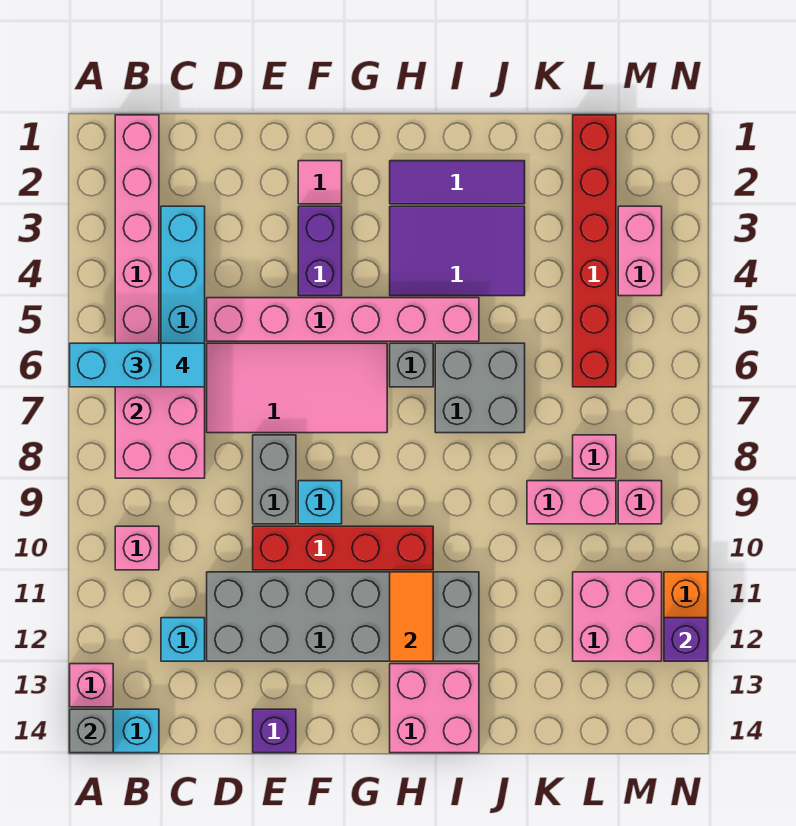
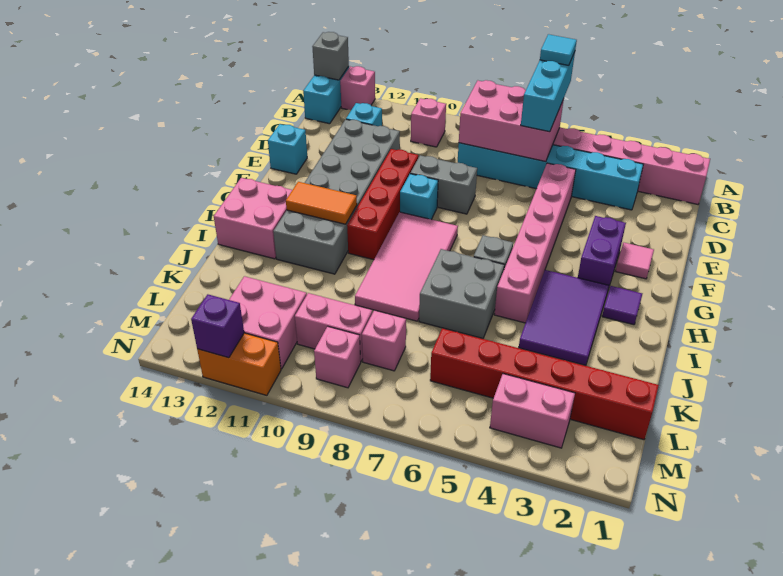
cyan tile C6 level 4 -> cyan tile A6 level 4
pink tile D6:G7 level 1 -> pink tile G8:J9 level 1
purple brick E14 level 1 -> cyan brick E14 level 1
purple brick F3:F4 level 1 -> purple brick F3:G3 level 1
purple tile H2:J2 level 1 -> purple tile H2 level 1
pink brick K9:L9 level 1 -> pink brick L9:L10 level 1

